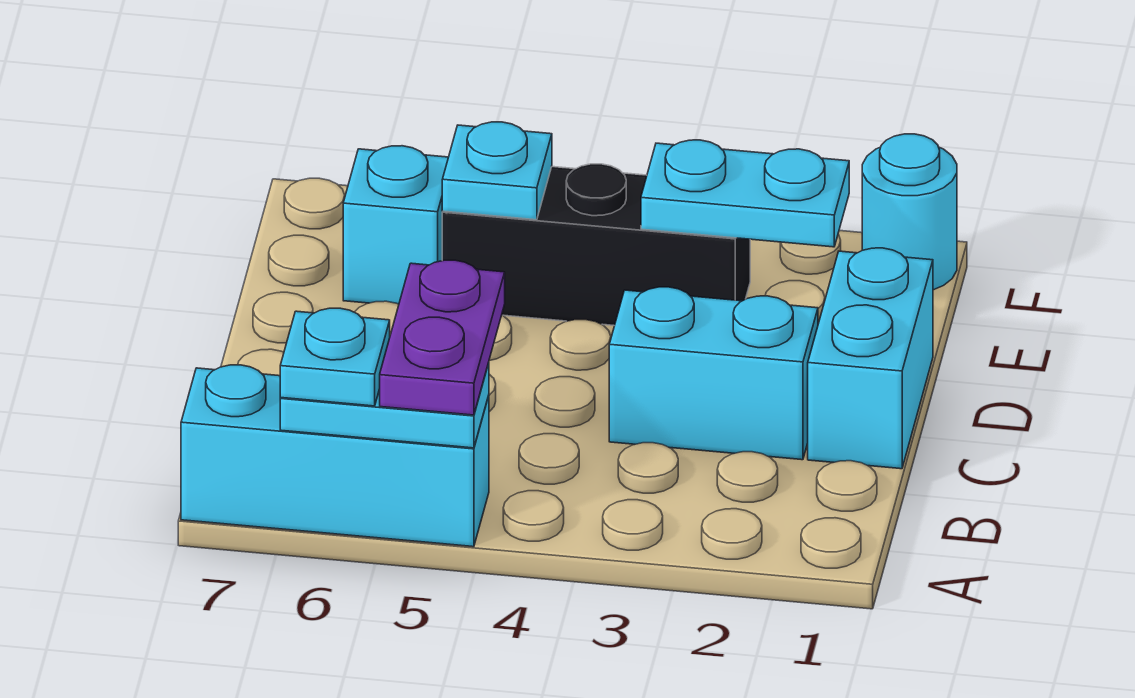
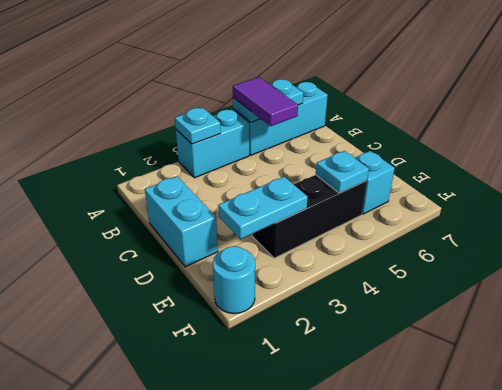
purple plate A5:B5 level 3 -> purple tile A5:B5 level 3
cyan plate A6 level 3 -> cyan plate A3 level 2
cyan brick C2:C3 level 1 -> cyan brick A3:A4 level 1

